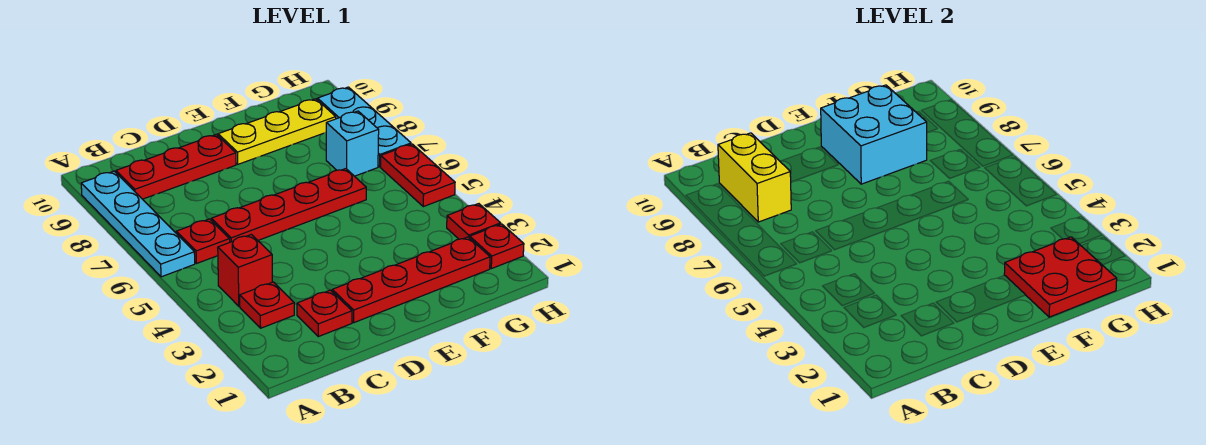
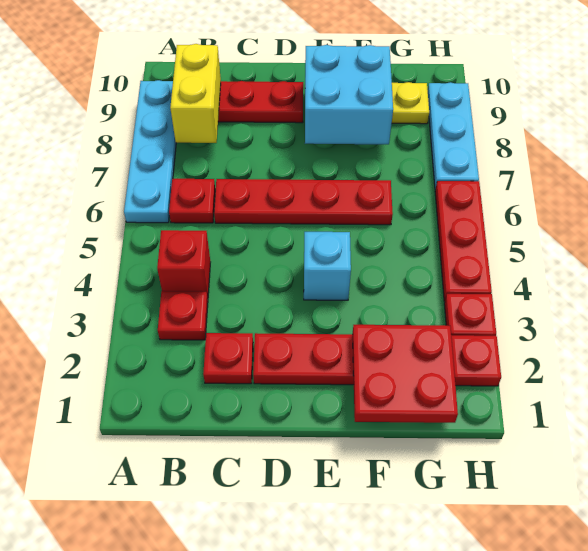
cyan brick G7 level 1 -> cyan brick E4 level 1
red plate H5:H6 level 1 -> red plate H4:H6 level 1

